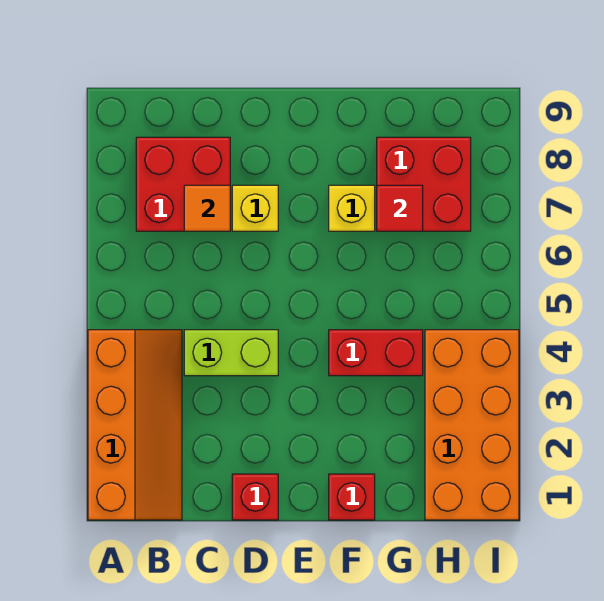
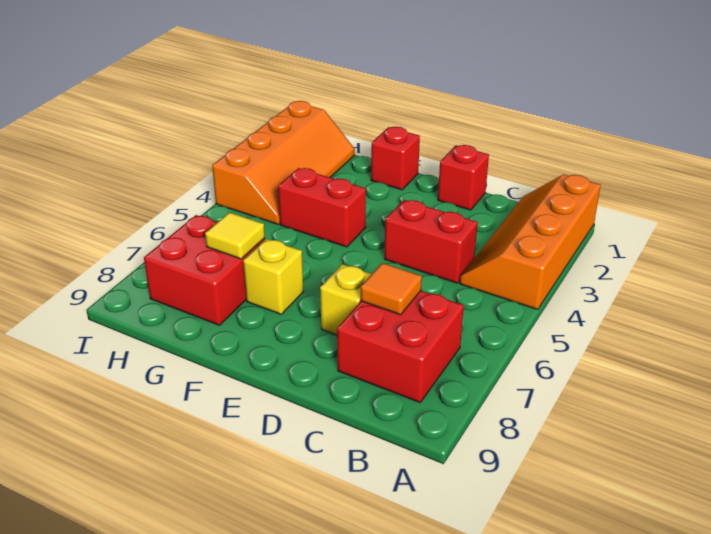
lime brick C4:D4 level 1 -> red brick C4:D4 level 1
red tile G7 level 2 -> yellow tile G7 level 2
orange brick H1:I4 level 1 -> orange slope H1:I4 level 1 top I

